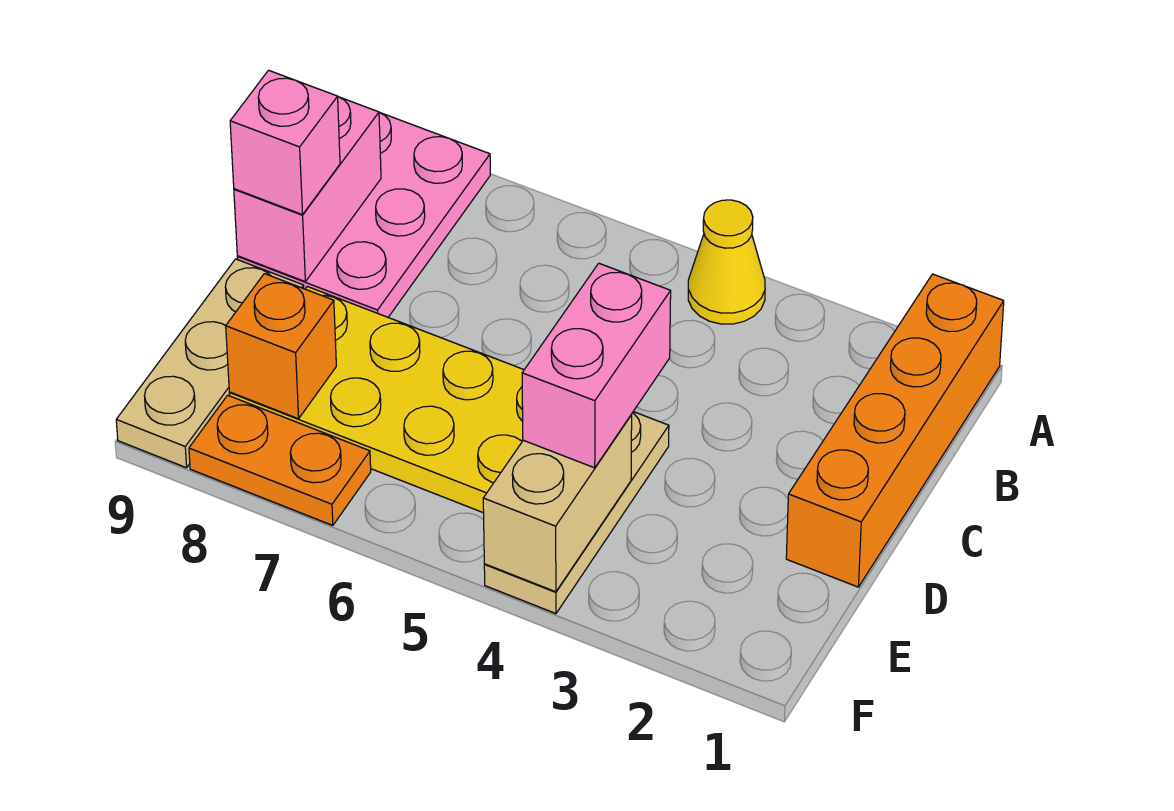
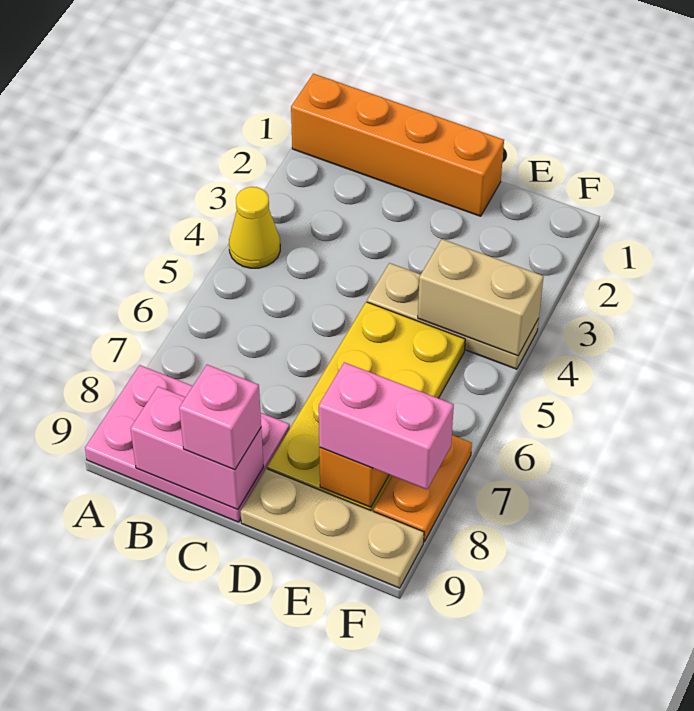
pink brick D4:E4 level 3 -> pink brick E8:F8 level 3

